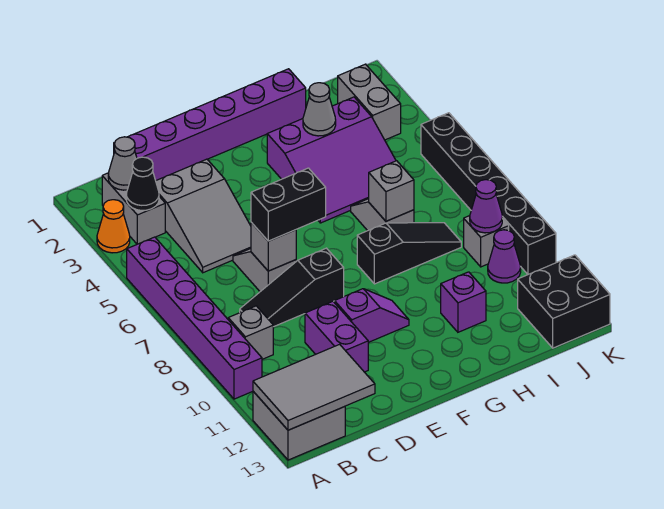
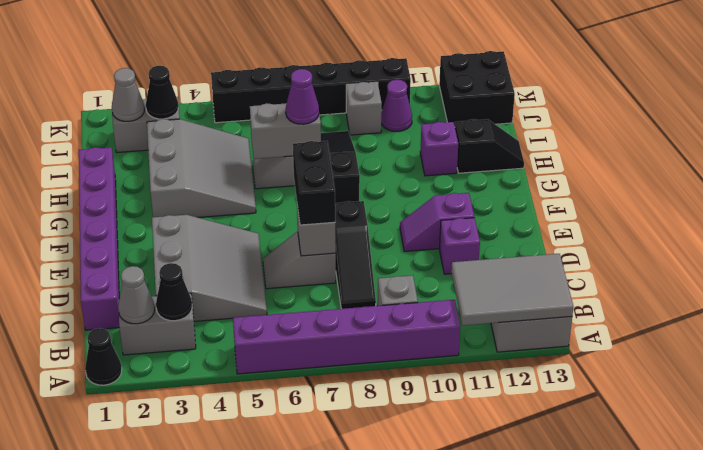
none -> black cone A1 level 1
orange cone A3 level 1 -> none
grey tile A12:C13 level 2 -> grey tile A11:B13 level 2
grey slope C3:D5 level 1 top 3 -> grey slope C3:E5 level 1 top 3
purple brick D10:D11 level 1 -> purple brick D11 level 1
purple slope E10:F10 level 1 top E -> purple slope E10:E11 level 1 top 11
purple slope G3:I5 level 1 top 3 -> grey slope G3:I5 level 1 top 3
grey cone H3 level 2 -> grey cone J2 level 2
grey brick H7 level 2 -> grey brick H6:H7 level 2
none -> black slope H12:H13 level 1 top 12
none -> black cone J3 level 2
purple cone J9 level 2 -> purple cone H7 level 3

